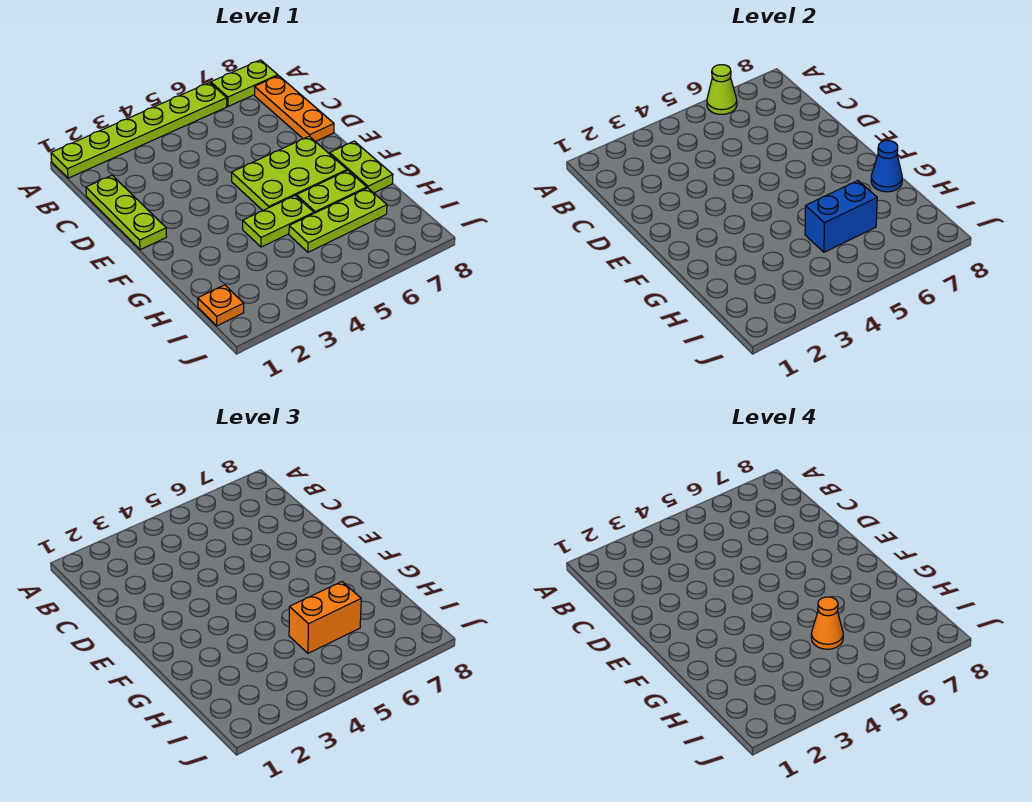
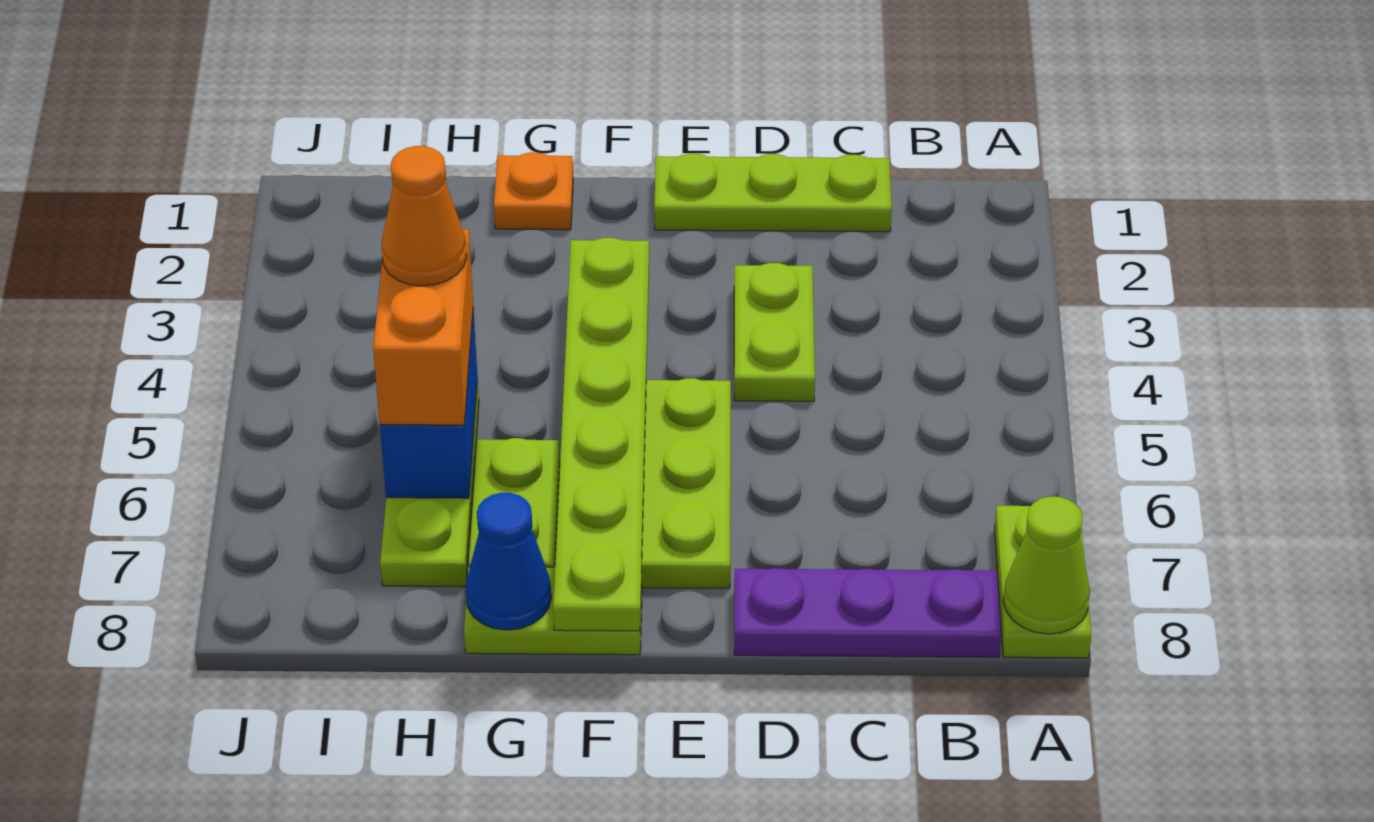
lime plate A1:A6 level 1 -> lime plate F3:F8 level 2
lime cone A6 level 2 -> lime cone A8 level 2
orange plate B8:D8 level 1 -> purple plate B8:D8 level 1
lime plate G4:G5 level 1 -> lime plate D3:D4 level 1
orange plate I1 level 1 -> orange plate G1 level 1

